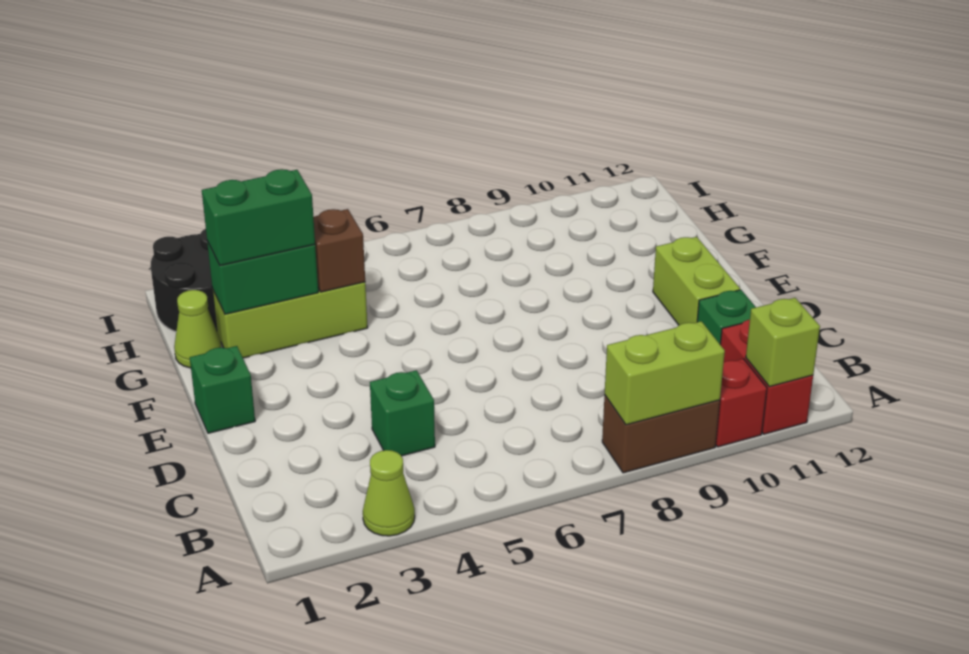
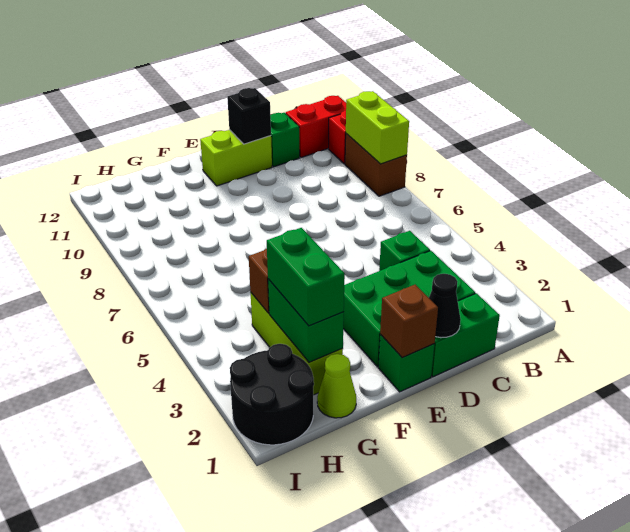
lime cone A3 level 1 -> none
lime brick A11 level 2 -> none
none -> green brick C1:D1 level 1
none -> green brick C2:E3 level 1
none -> black cone D1 level 2
none -> black brick D11 level 2
none -> brown brick E1 level 2

